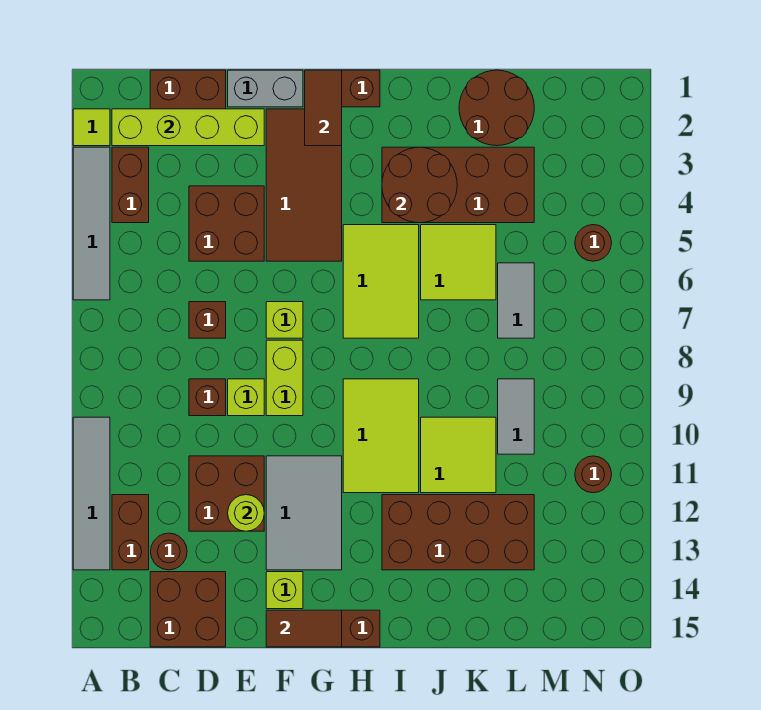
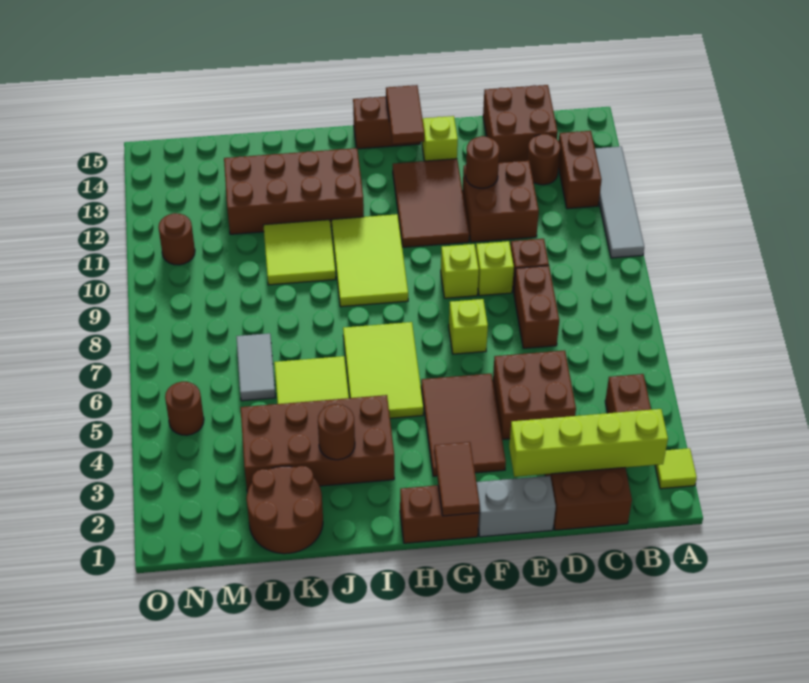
grey tile A3:A6 level 1 -> none
brown brick D7 level 1 -> brown brick D7:D8 level 1
lime round brick E12 level 2 -> brown round brick E12 level 2
brown tile F2:G5 level 1 -> brown tile F3:G5 level 1
lime brick F8:F9 level 1 -> lime brick F9 level 1
grey tile F11:G13 level 1 -> brown tile F11:G13 level 1
brown tile F15:G15 level 2 -> brown tile G14:G15 level 2
brown round brick I3:J4 level 2 -> brown round brick J3 level 2
grey tile L9:L10 level 1 -> none

